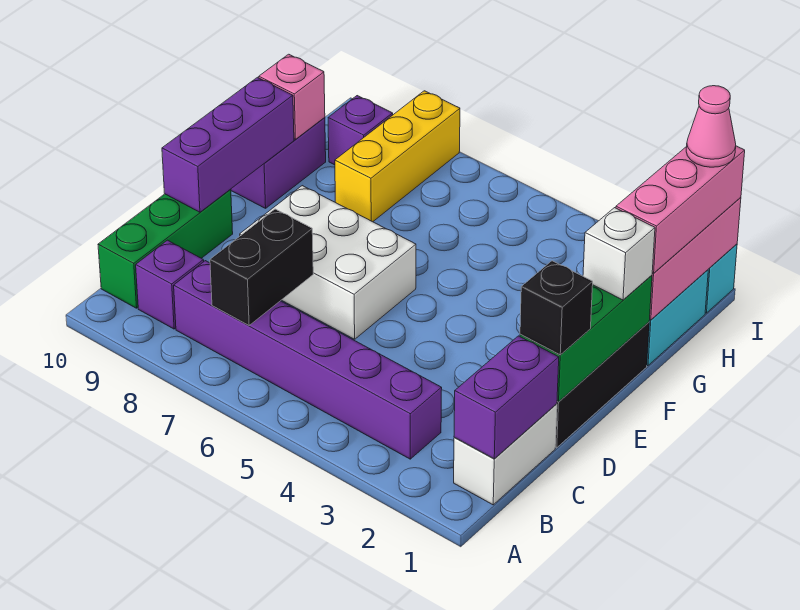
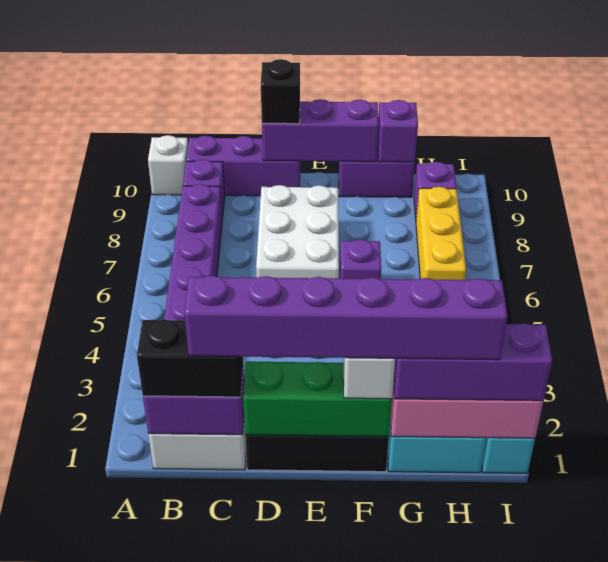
none -> white brick A10 level 1
black brick B7:C7 level 2 -> black brick B1:C1 level 3
green brick B10:D10 level 1 -> purple brick B10:D10 level 1
none -> purple brick C1:H1 level 4
black brick D1 level 3 -> black brick D10 level 3
none -> purple brick F6 level 1
pink brick G1:I1 level 3 -> purple brick G1:I1 level 3
yellow brick G8:I8 level 1 -> yellow brick H6:H8 level 1
pink brick G10 level 2 -> purple brick G10 level 2
pink cone I1 level 4 -> none

